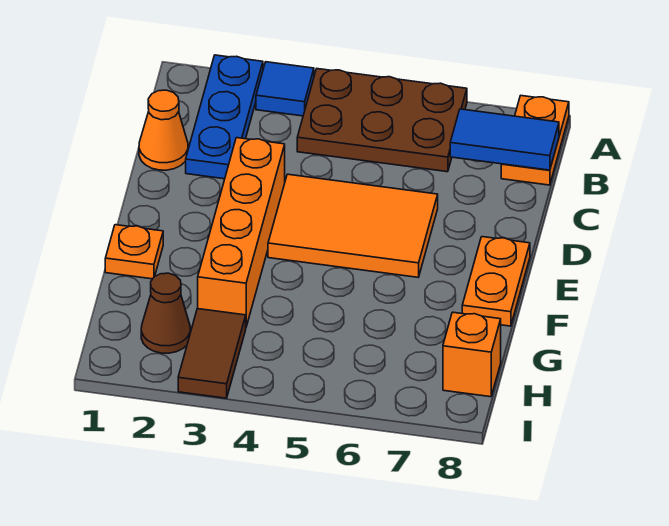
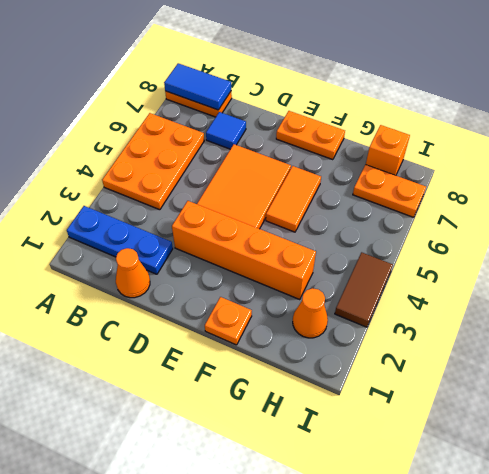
blue tile A3 level 1 -> blue tile C7 level 1
brown plate A4:B6 level 1 -> orange plate A4:B6 level 1
blue tile B7:B8 level 2 -> blue tile A8:B8 level 2
none -> orange tile F5:F6 level 1
brown cone H2 level 1 -> orange cone H2 level 1
brown tile H3:I3 level 1 -> brown tile I3:I4 level 1
none -> orange plate H7:I7 level 1

